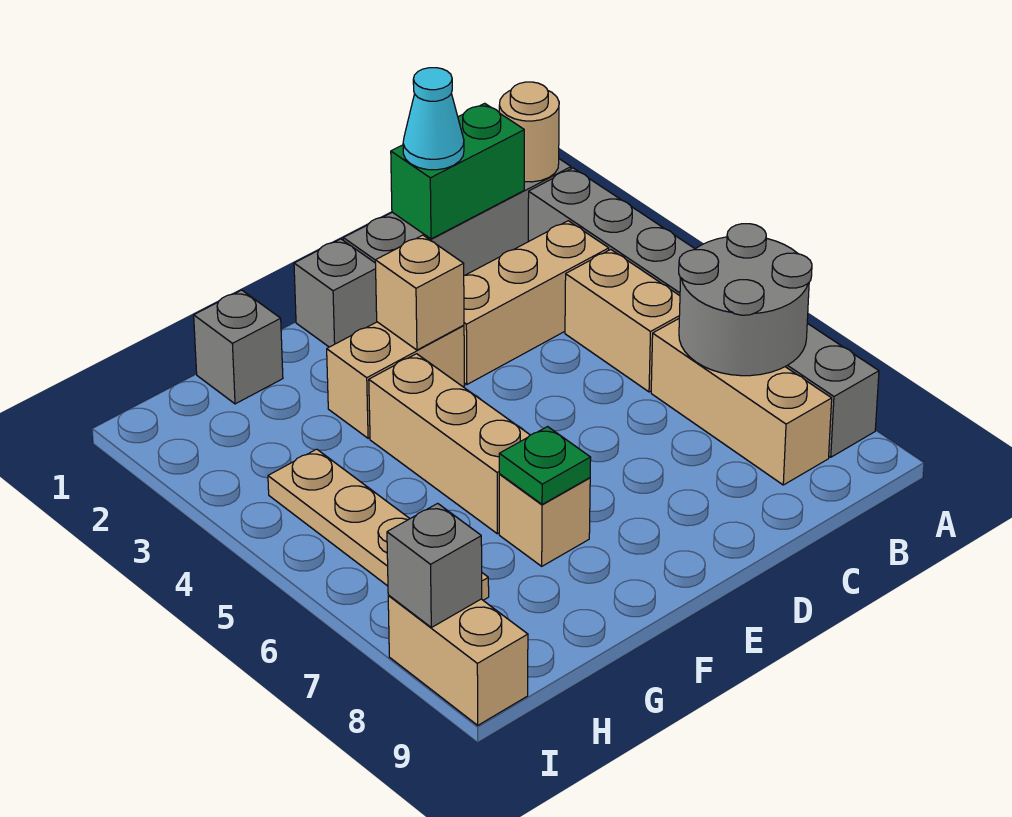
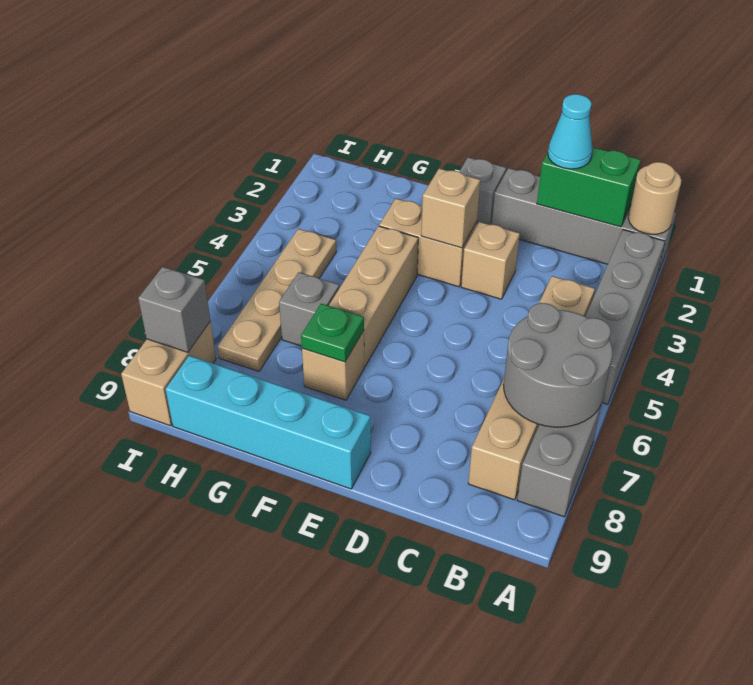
tan brick B3:D3 level 1 -> tan brick D3 level 1
none -> cyan brick E9:H9 level 1
grey brick G1 level 1 -> grey brick G6 level 1

